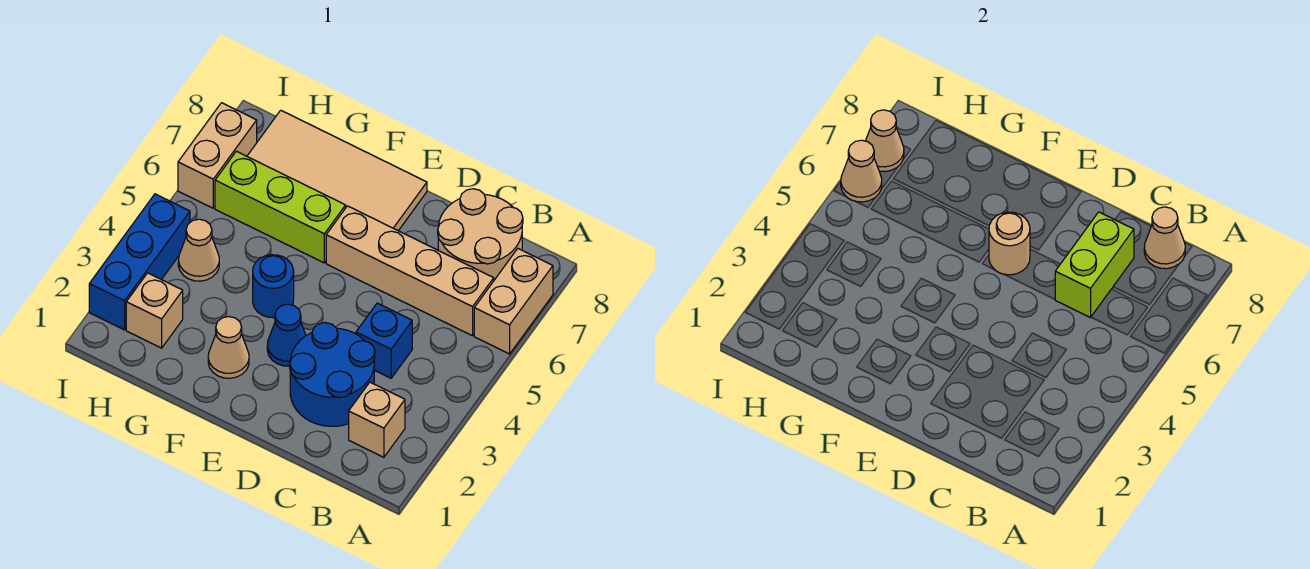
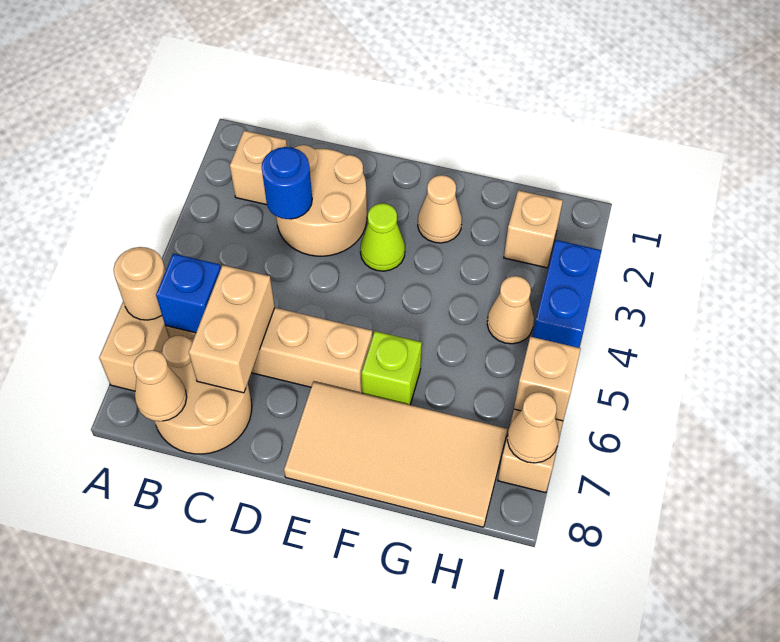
blue round brick C2:D3 level 1 -> tan round brick C2:D3 level 1
blue brick C4 level 1 -> blue brick B6 level 2
lime brick C6:C7 level 2 -> tan brick C6:C7 level 2
blue cone E3 level 1 -> lime cone E3 level 1
tan round brick E6 level 2 -> tan round brick A6 level 2
blue round brick F4 level 1 -> blue round brick C3 level 2
lime brick F6:H6 level 1 -> lime brick F6 level 1
blue brick I2:I4 level 1 -> blue brick I3:I4 level 1
tan cone I6 level 2 -> tan brick I6 level 2

